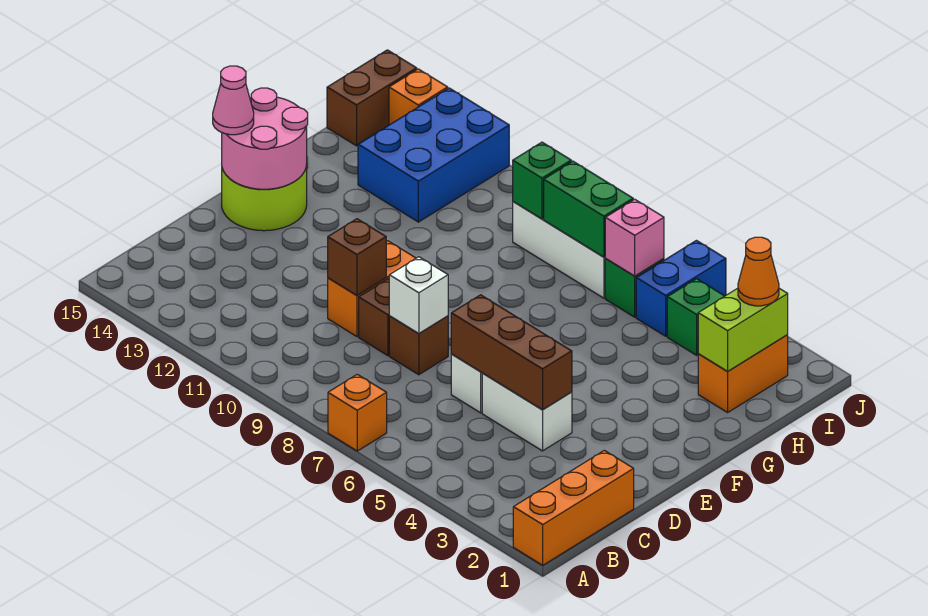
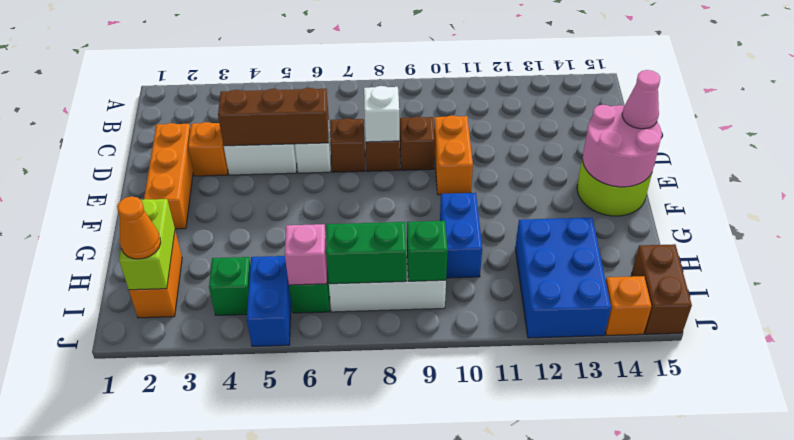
orange brick A1:C1 level 1 -> orange brick D2:F2 level 1
orange brick A7 level 1 -> orange brick D3 level 1
brown brick D10 level 2 -> brown brick D7 level 1
none -> blue brick G10:H10 level 1

